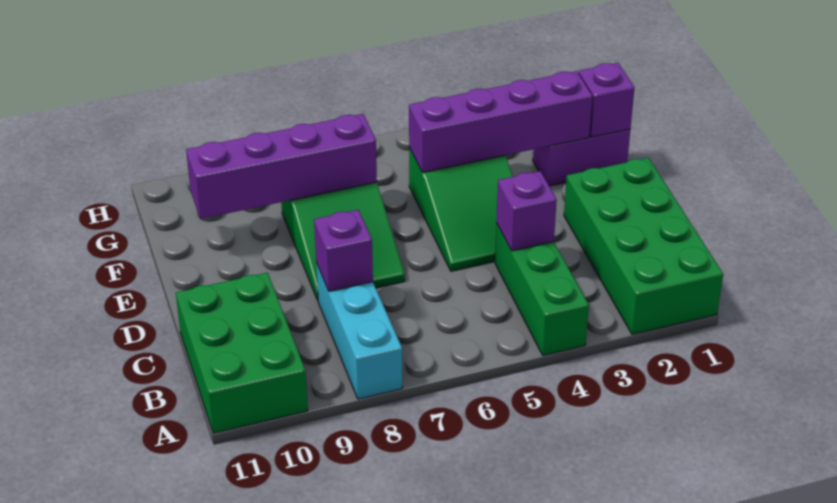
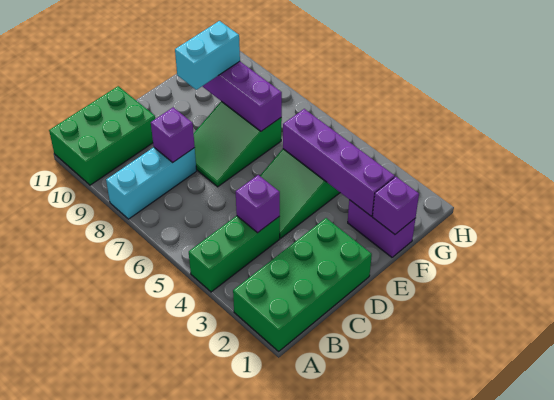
none -> cyan brick E9:F9 level 3

